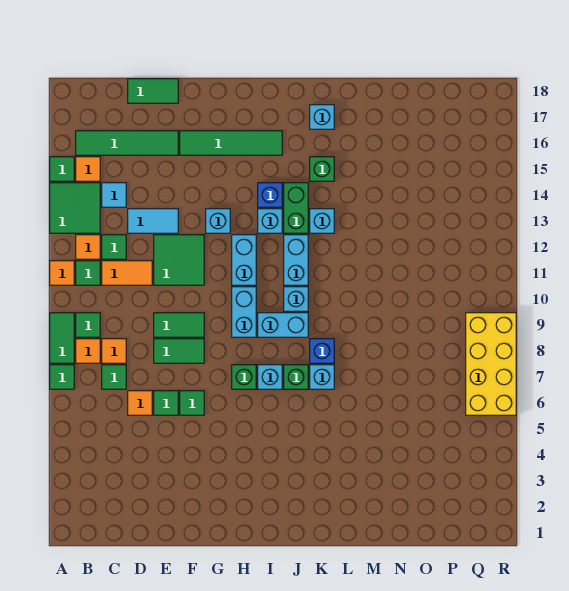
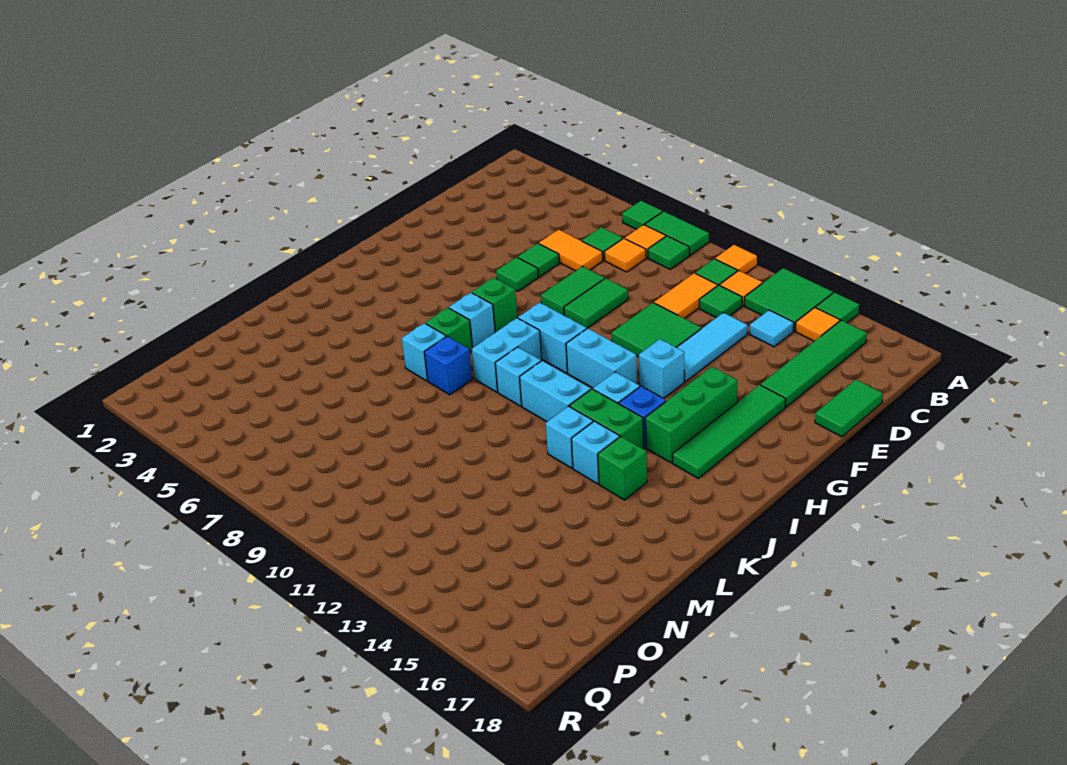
orange tile D6 level 1 -> orange tile D6:D7 level 1
cyan tile D13:E13 level 1 -> cyan tile D13:F13 level 1
none -> green brick G15:I15 level 1
cyan brick K17 level 1 -> cyan brick K14 level 1
yellow brick Q6:R9 level 1 -> none

